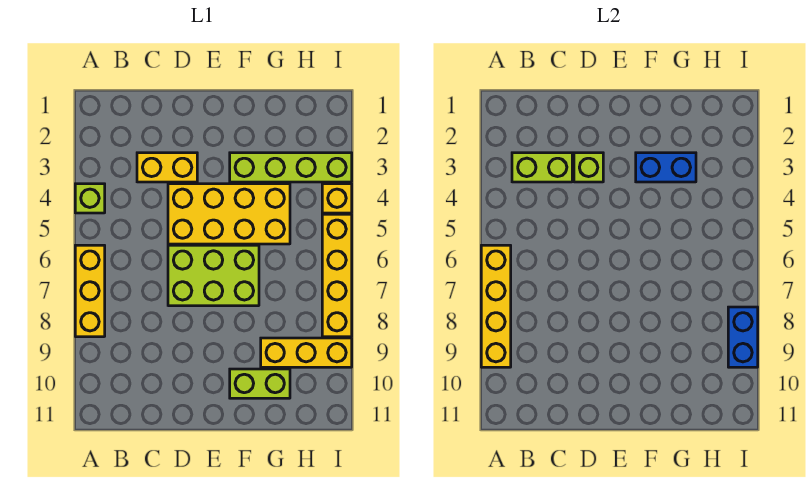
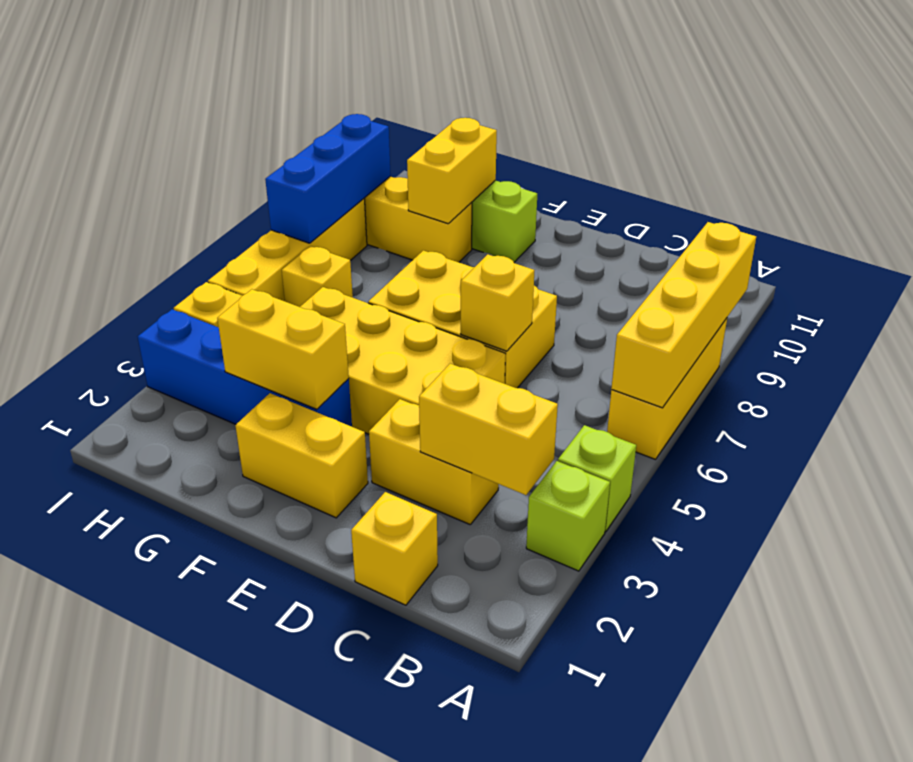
lime brick B3:C3 level 2 -> yellow brick B3:C3 level 2
none -> yellow brick C1 level 1
lime brick D3 level 2 -> lime brick A3 level 1
lime brick D6:F7 level 1 -> yellow brick D6:F7 level 1
none -> yellow brick D6 level 2
none -> yellow brick E2:F2 level 1
lime brick F3:I3 level 1 -> blue brick F3:I3 level 1
blue brick F3:G3 level 2 -> yellow brick F3:G3 level 2
none -> yellow brick G9:G10 level 2
none -> yellow brick H6 level 1
blue brick I8:I9 level 2 -> blue brick I7:I9 level 2

